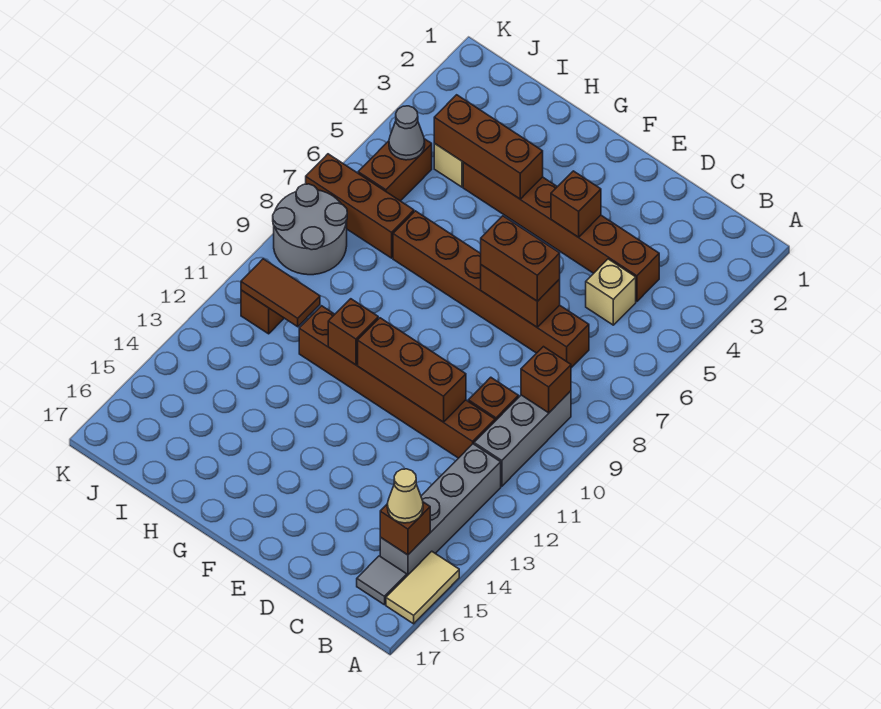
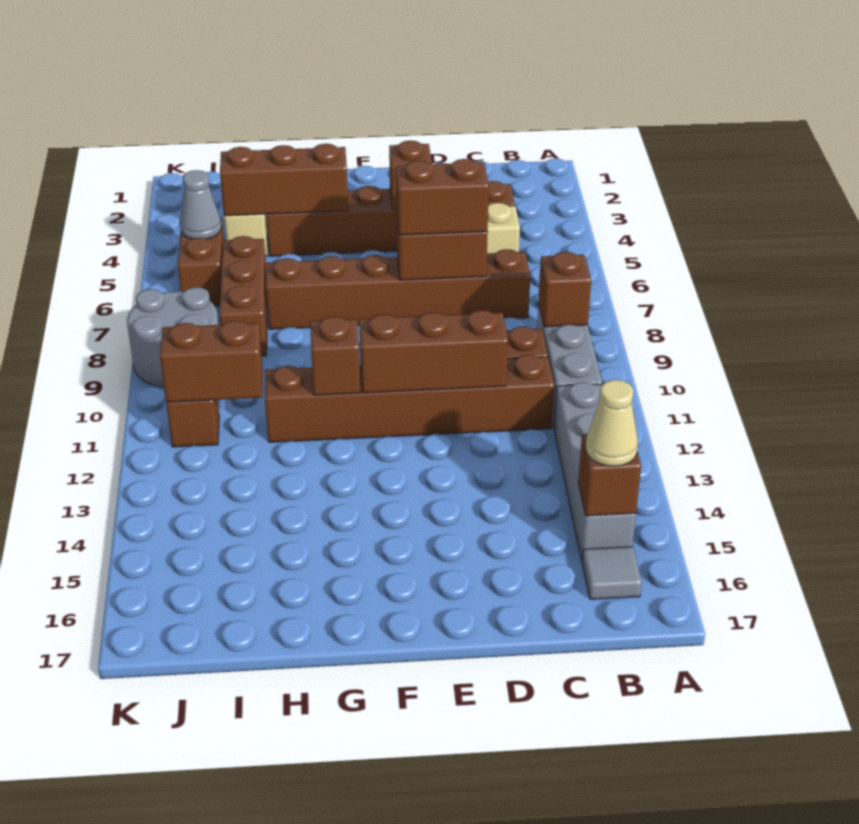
tan tile A15:A16 level 1 -> none
brown brick I7:K7 level 1 -> brown brick I6:I8 level 1
brown tile I11:J11 level 2 -> brown brick I11:J11 level 2

